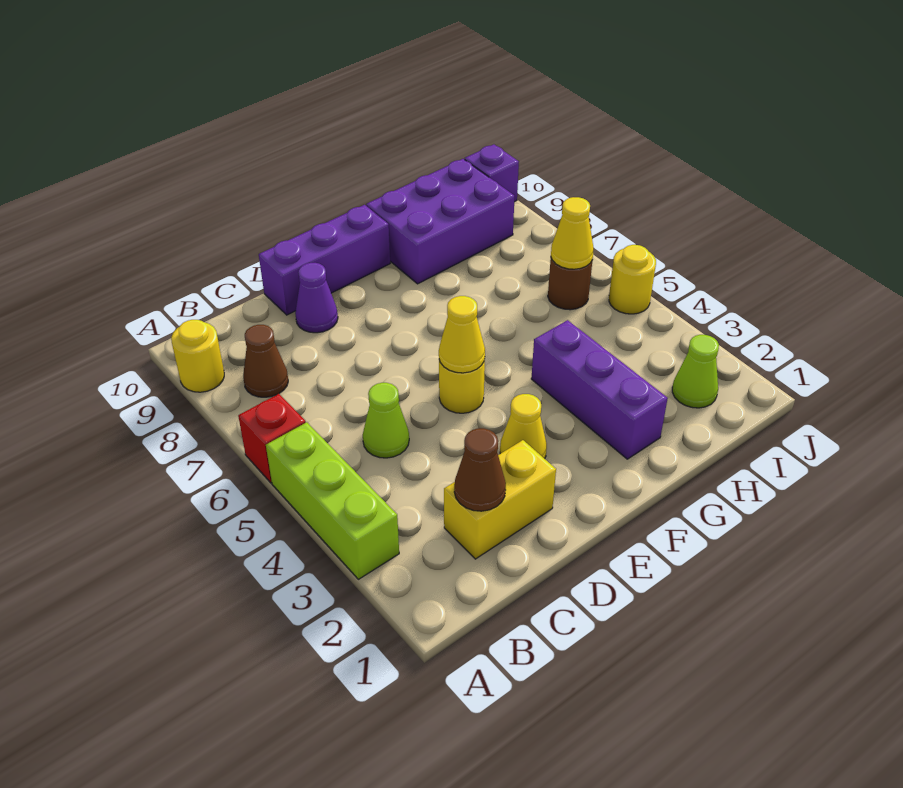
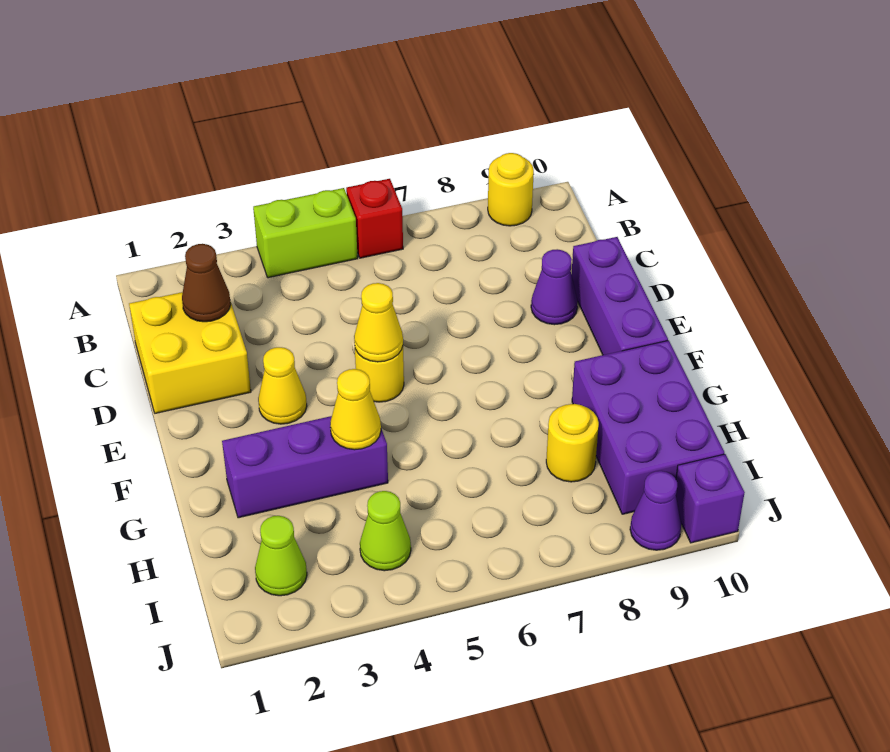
lime brick A3:A5 level 1 -> lime brick A4:A5 level 1
brown cone B8 level 1 -> none
yellow brick C2:D2 level 1 -> yellow brick C1:D2 level 1
lime cone C5 level 1 -> lime cone I4 level 1
brown round brick I6 level 1 -> none
yellow cone I6 level 2 -> yellow cone G4 level 2
yellow round brick J5 level 1 -> yellow round brick H8 level 1
none -> purple cone J9 level 1

